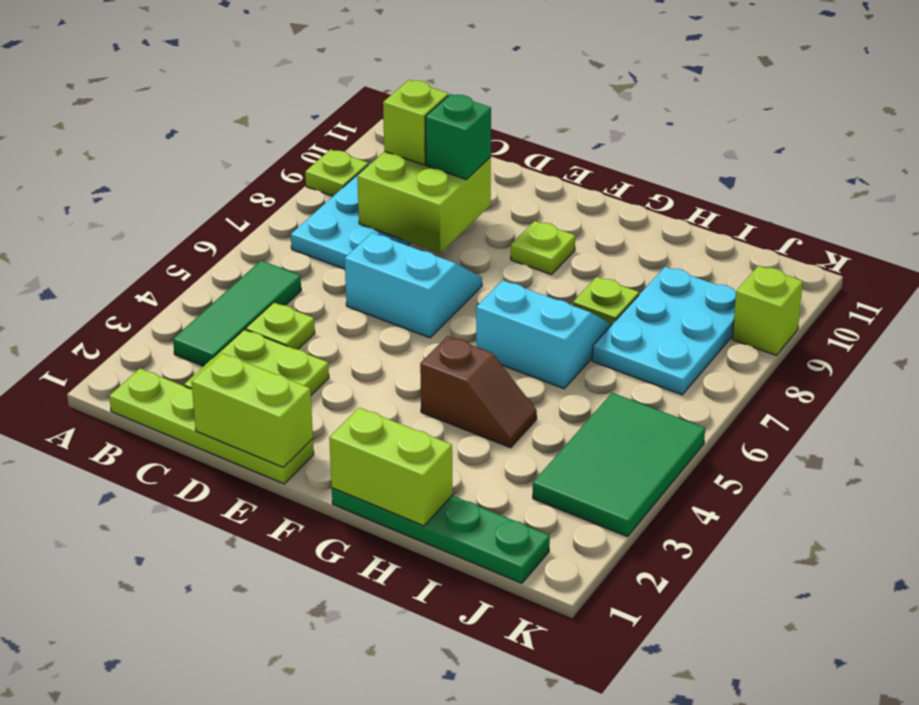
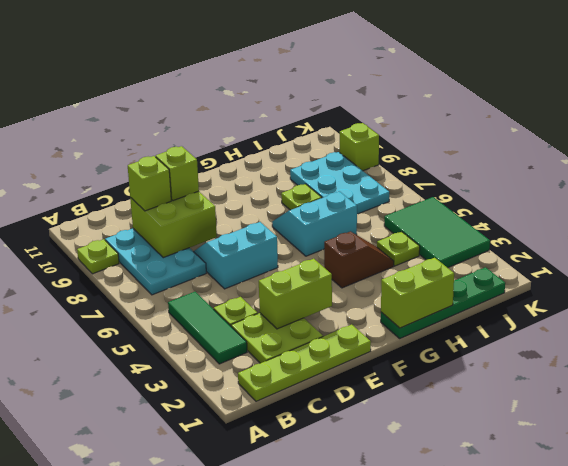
lime brick D1:E1 level 2 -> lime brick D3:E3 level 2
green brick D9 level 3 -> lime brick D9 level 3
lime plate F9 level 1 -> lime plate I4 level 1

